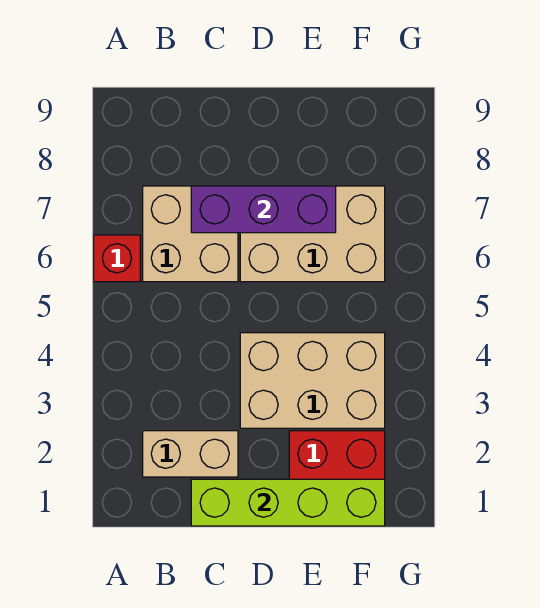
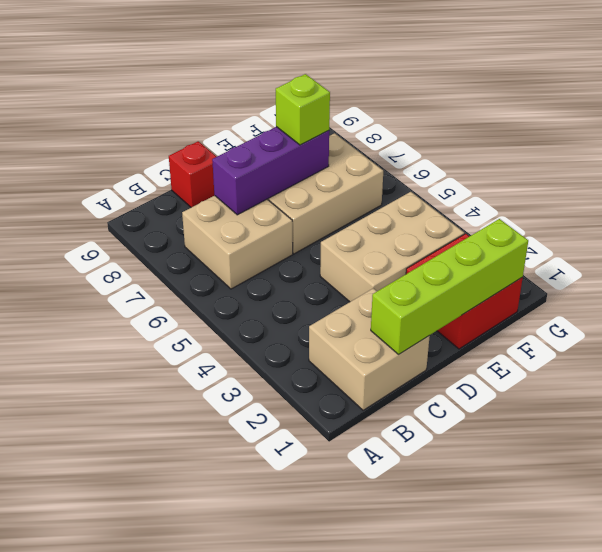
red brick A6 level 1 -> red brick C9 level 1
tan brick B2:C2 level 1 -> tan brick B1:C2 level 1
none -> lime brick E7 level 3

